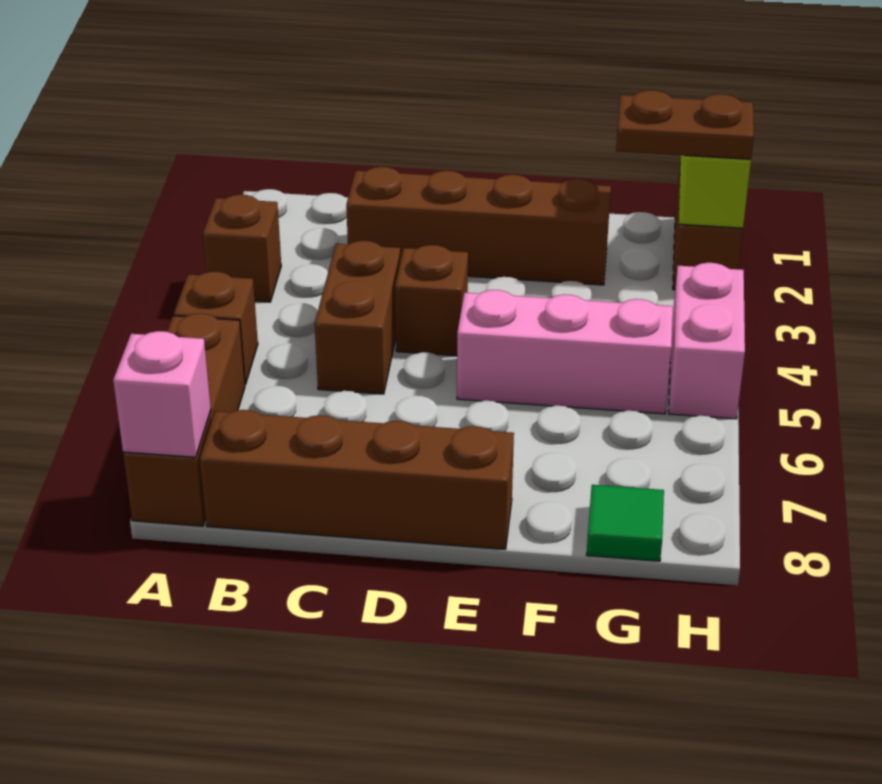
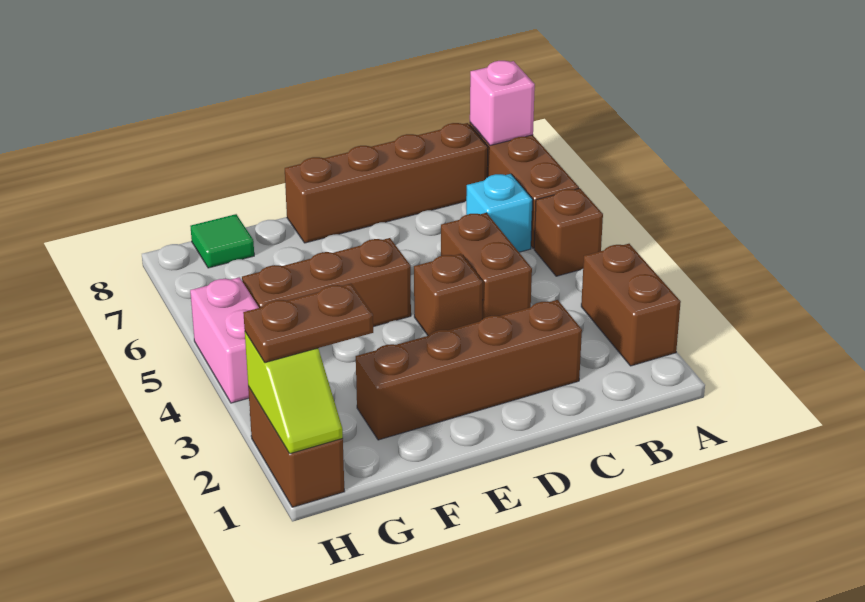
brown brick A3 level 1 -> brown brick A2:A3 level 1
none -> cyan brick B6 level 1
pink brick E5:G5 level 1 -> brown brick E5:G5 level 1

